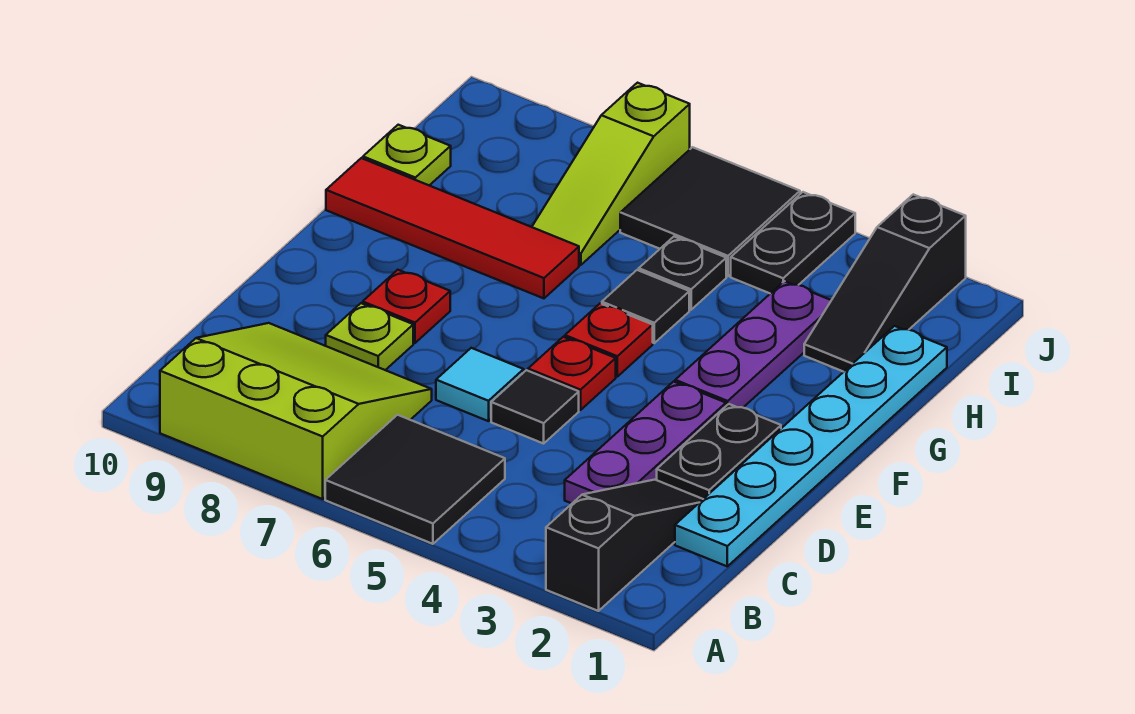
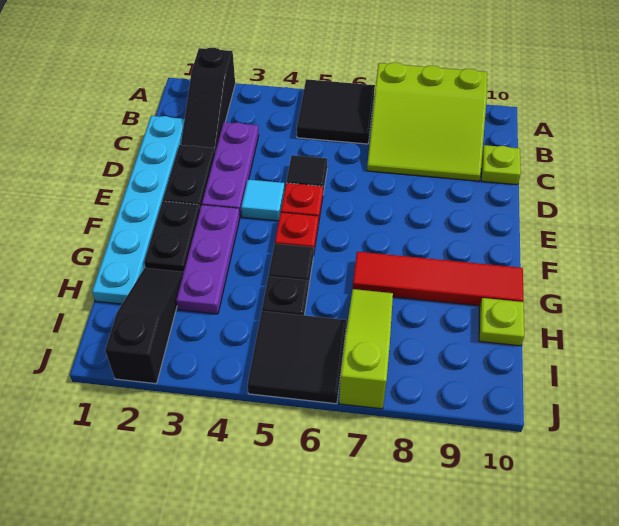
cyan tile D6 level 1 -> cyan tile E4 level 1
lime plate D8 level 1 -> lime plate C10 level 1
red plate E8 level 1 -> none
black plate I4:J4 level 1 -> black plate F2:G2 level 1

